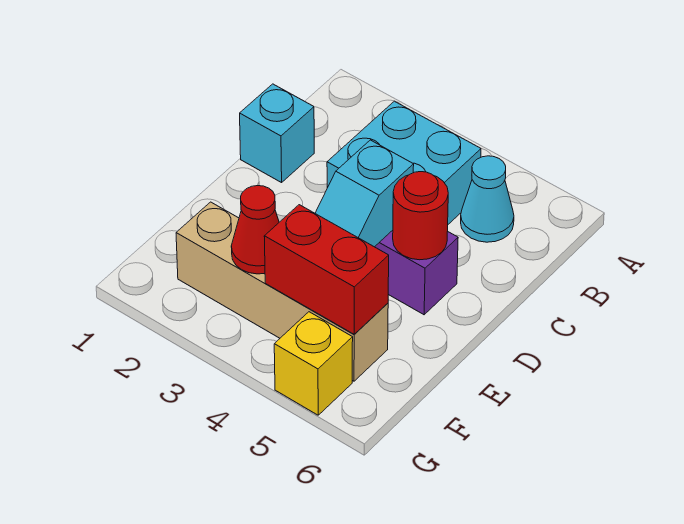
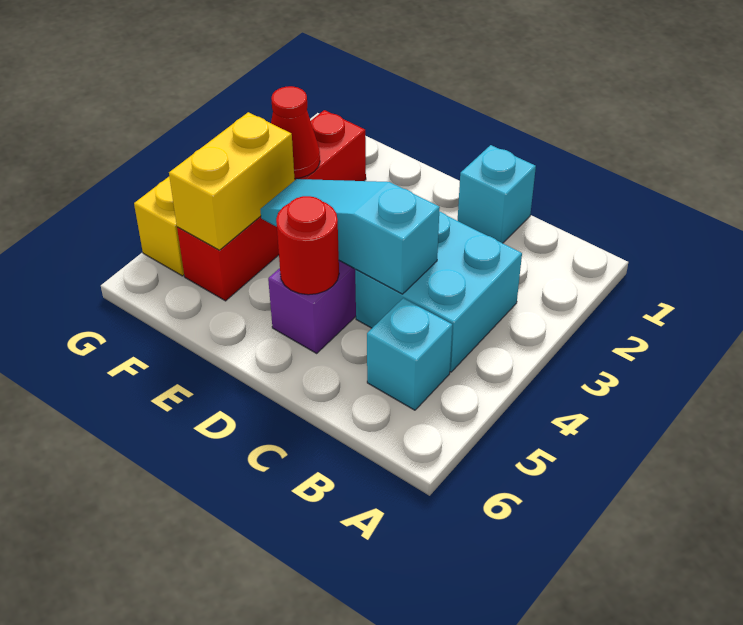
cyan cone B5 level 1 -> cyan brick B5 level 1
cyan slope D4:E4 level 2 top D -> cyan slope C4:E4 level 2 top C
tan brick F2:F5 level 1 -> red brick F2:F5 level 1
red brick F4:F5 level 2 -> yellow brick F4:F5 level 2

